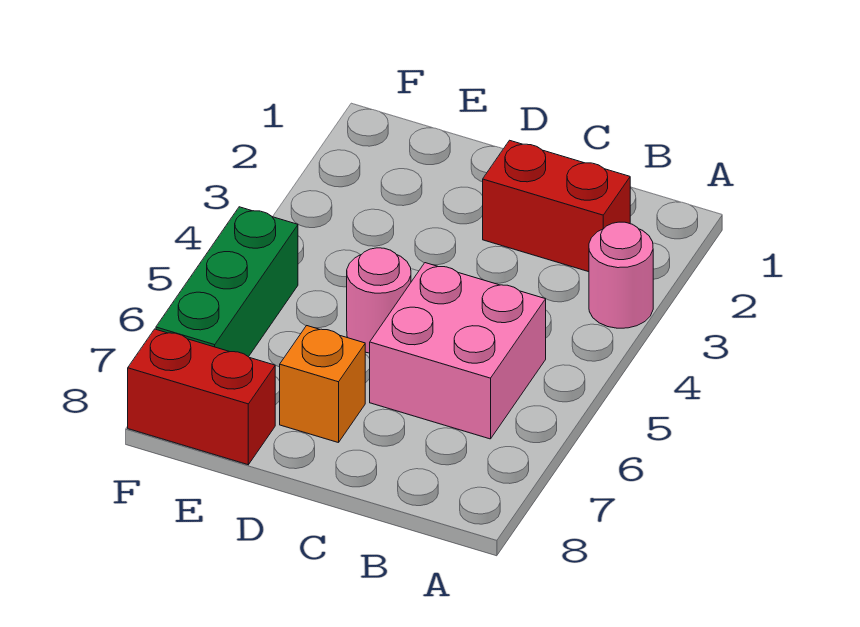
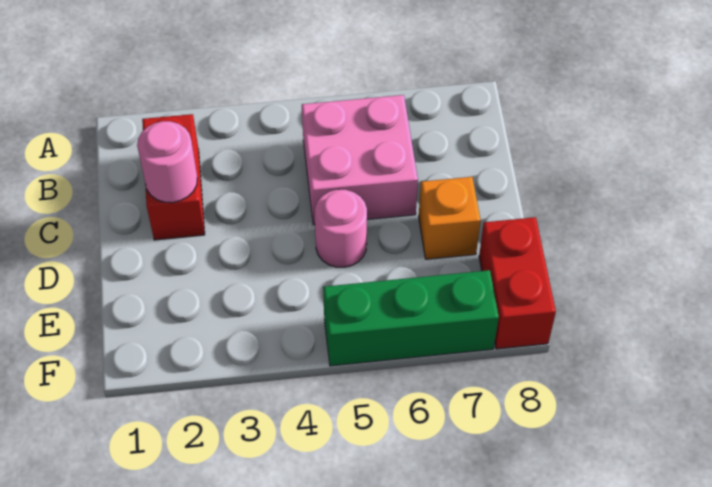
pink round brick A3 level 1 -> pink round brick C2 level 2

